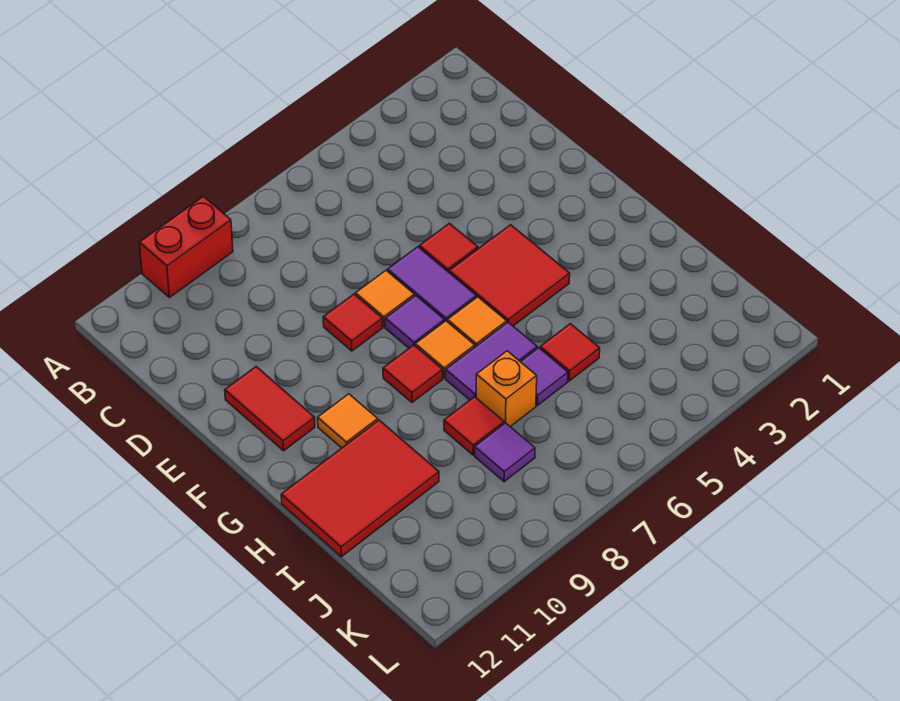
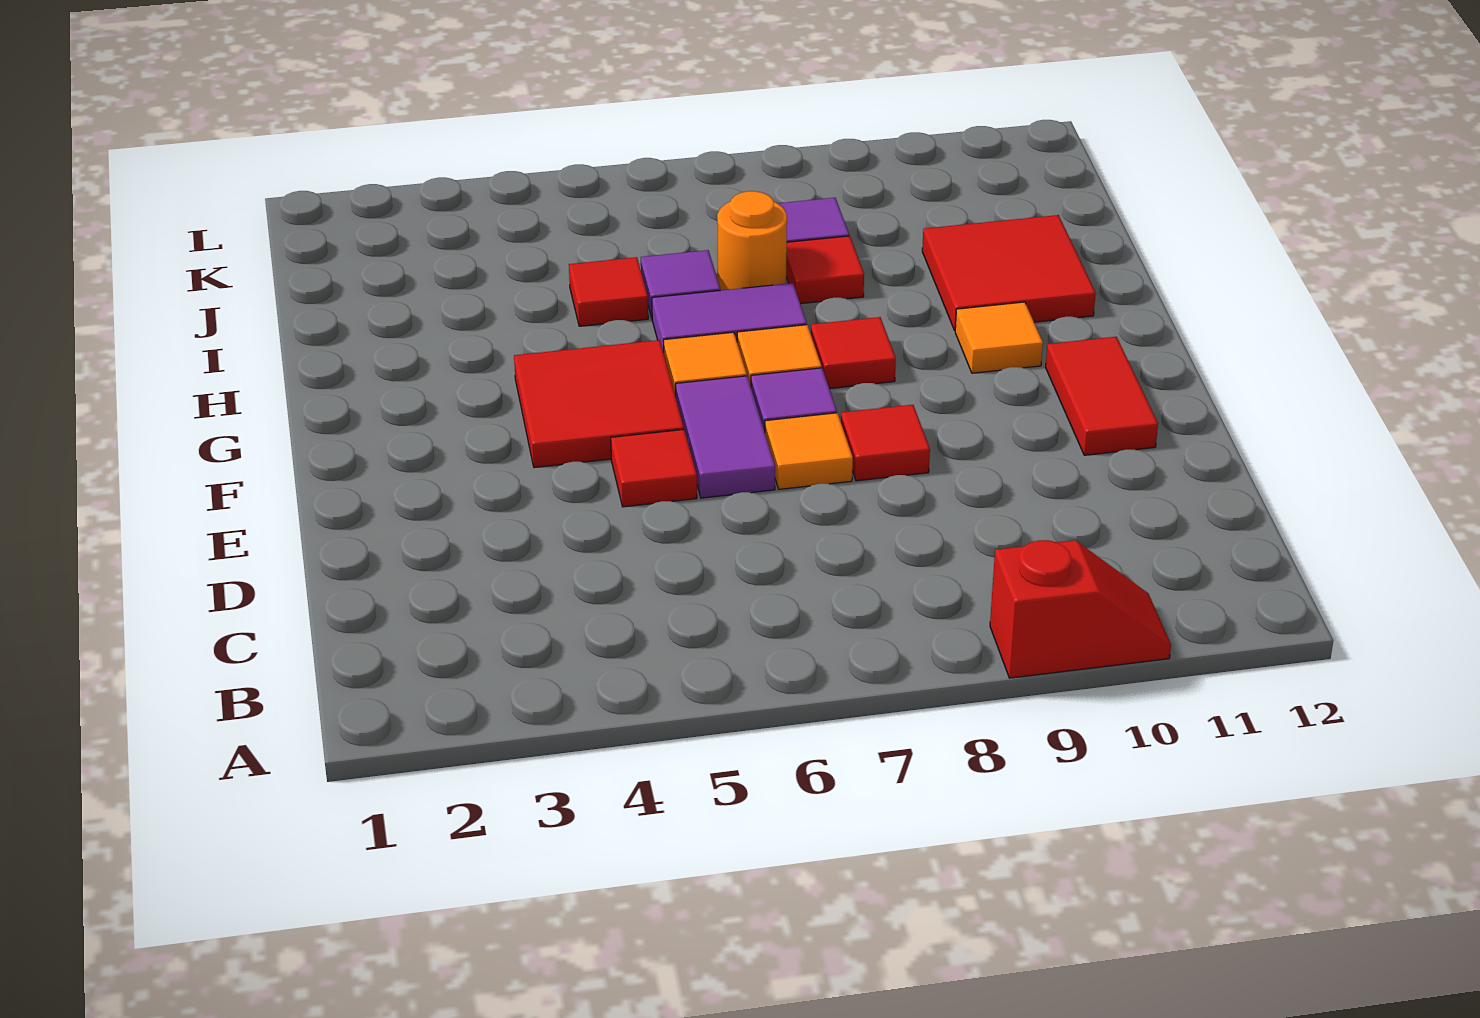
red brick A9:A10 level 1 -> red slope A9:A10 level 1 top 9
red tile H10:I12 level 1 -> red tile H10:I11 level 1
orange brick I7 level 1 -> orange round brick I7 level 1

